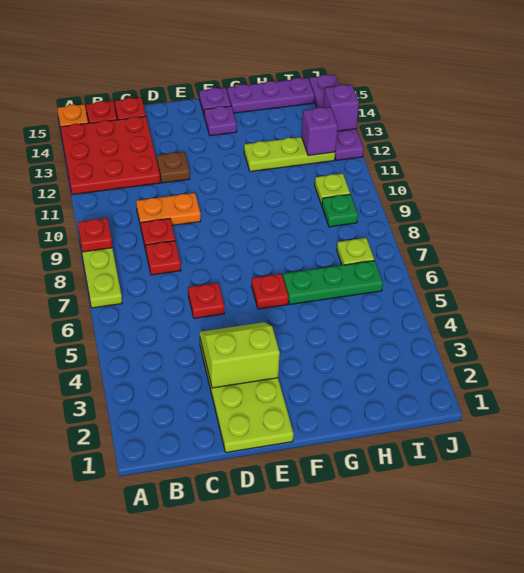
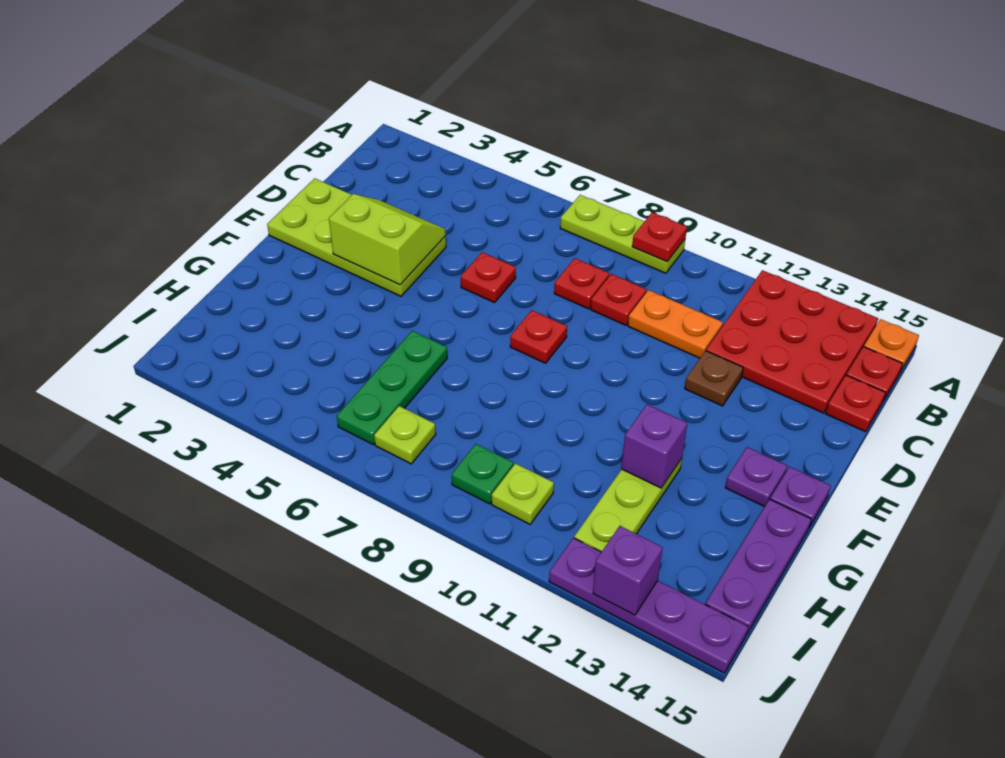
orange plate C10:D10 level 1 -> orange plate C10:C11 level 1
lime slope D3:E4 level 2 top 3 -> lime slope D3:E4 level 2 top E
red plate F6 level 1 -> red plate E8 level 1
purple brick I12 level 2 -> purple brick G12 level 2

